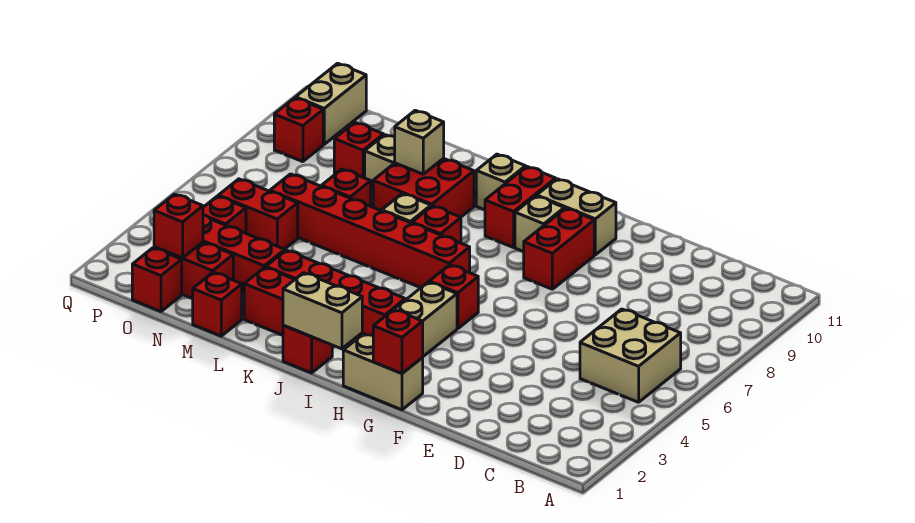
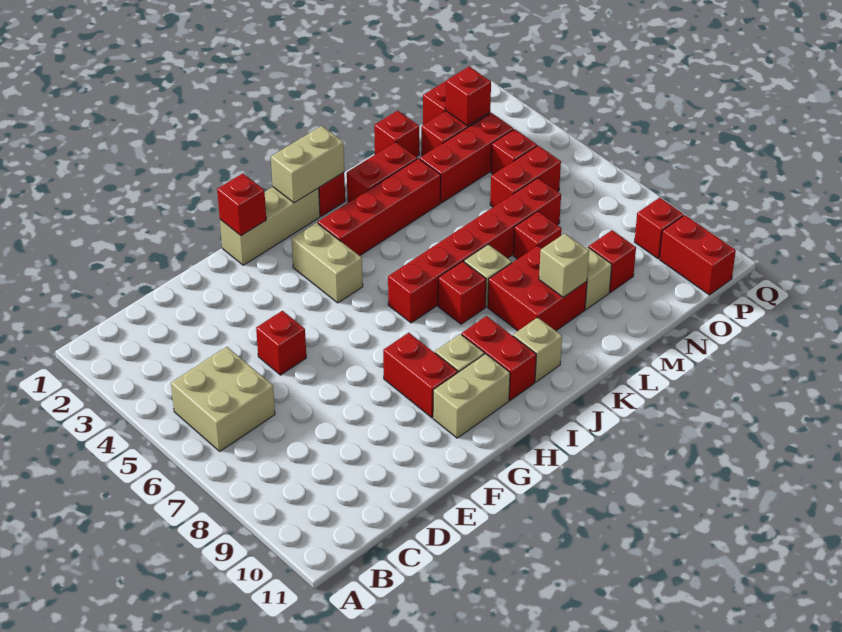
tan brick G1:H1 level 1 -> tan brick G1:I1 level 1
red brick H5 level 1 -> red brick E5 level 1
tan brick P10:P11 level 1 -> red brick P10:P11 level 1

